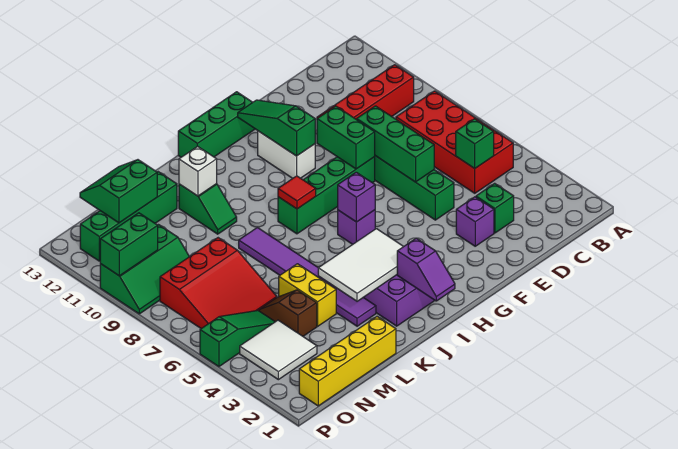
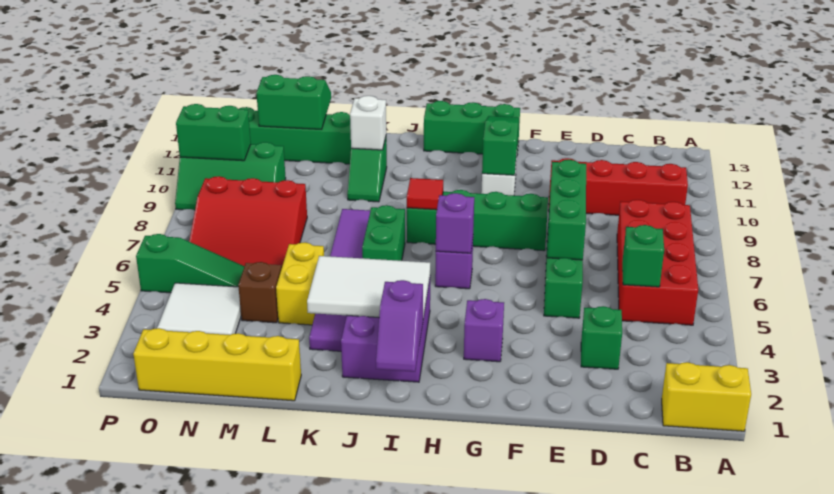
none -> yellow brick A1:B1 level 1
purple brick E3 level 1 -> purple brick G3 level 1
green brick F8:F9 level 2 -> green brick J6:J7 level 1

